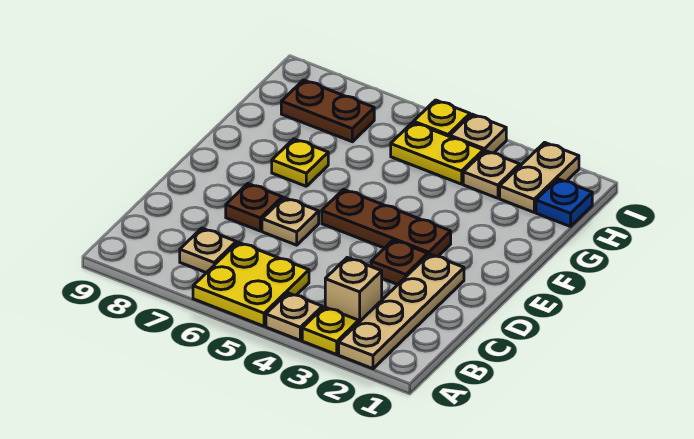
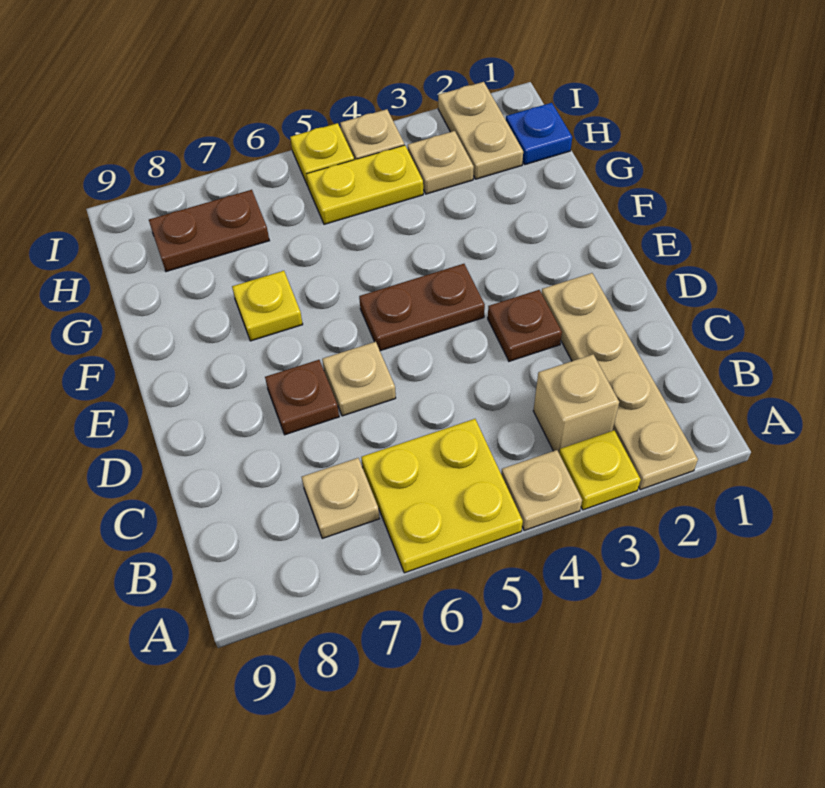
brown plate E3:E5 level 1 -> brown plate E4:E5 level 1

